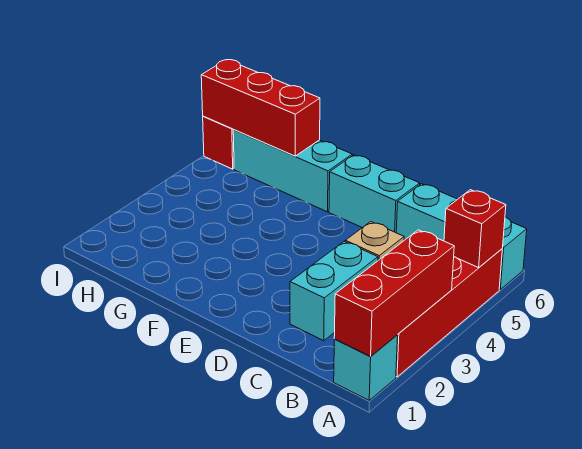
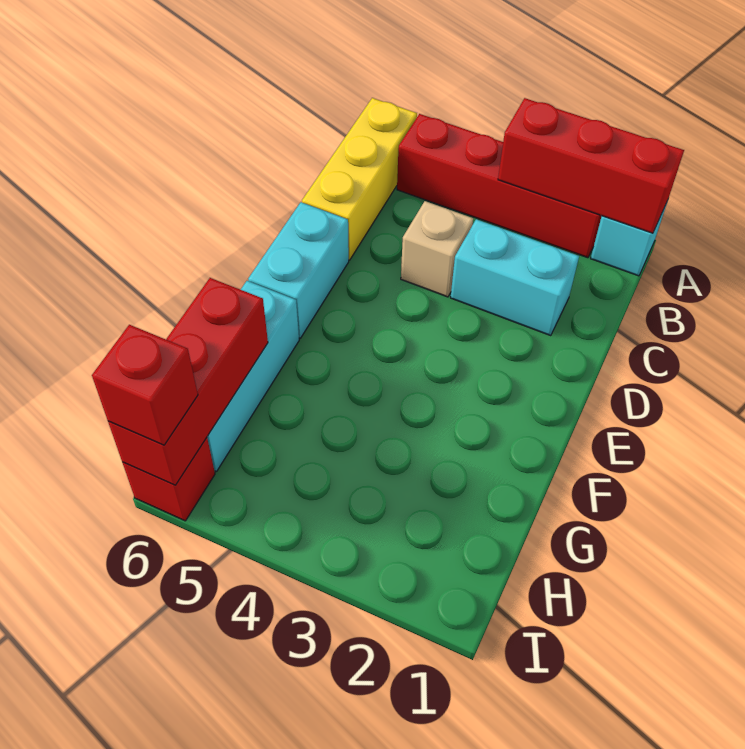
red brick A5 level 2 -> red brick I6 level 3
cyan brick A6:C6 level 1 -> yellow brick A6:C6 level 1

